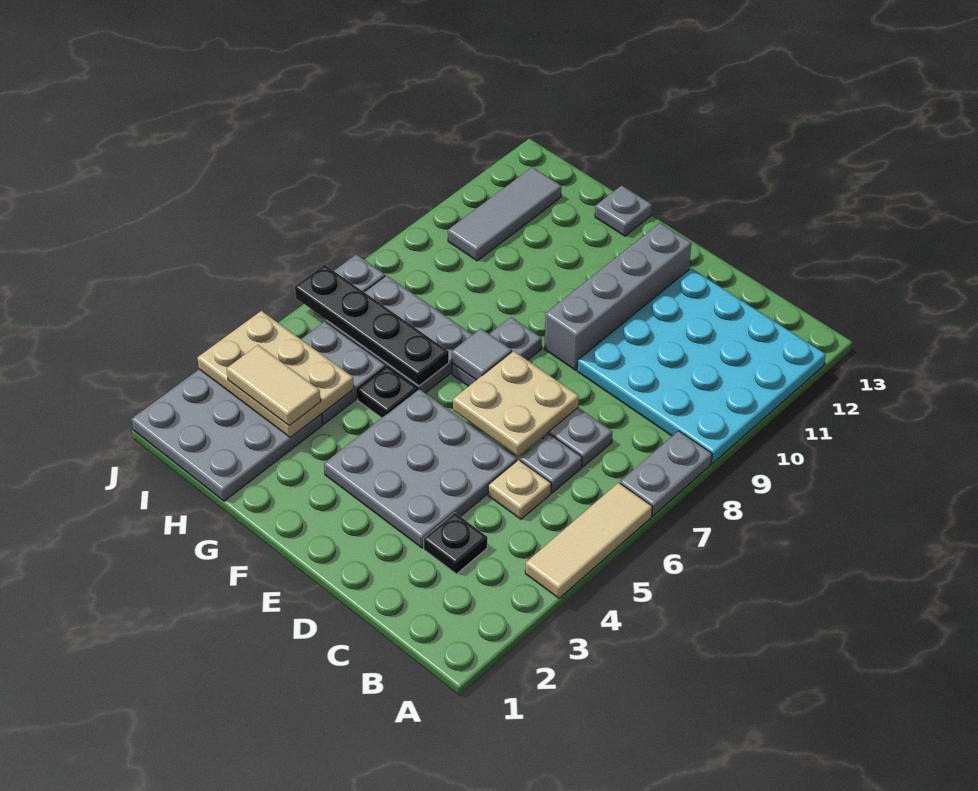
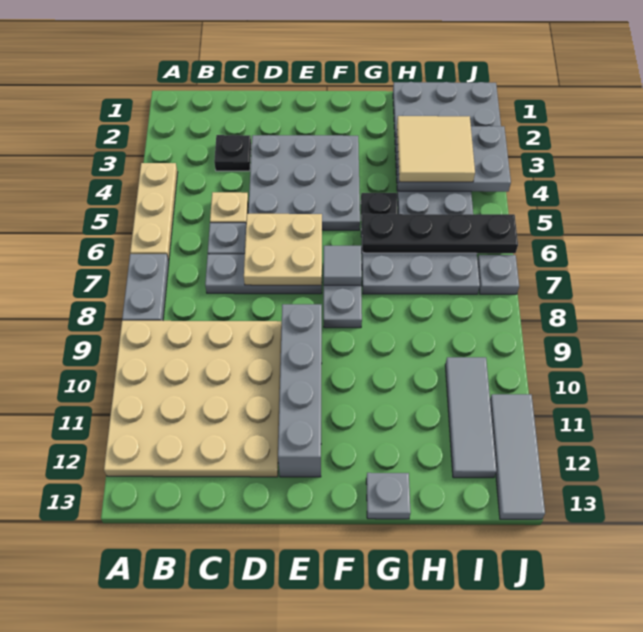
tan tile A4:A6 level 1 -> tan plate A4:A6 level 1
cyan plate A9:D12 level 1 -> tan plate A9:D12 level 1
tan plate H3:J4 level 2 -> grey plate H3:J4 level 2
tan tile H3:I3 level 3 -> tan tile H3:I4 level 3
none -> grey tile J11:J13 level 1

